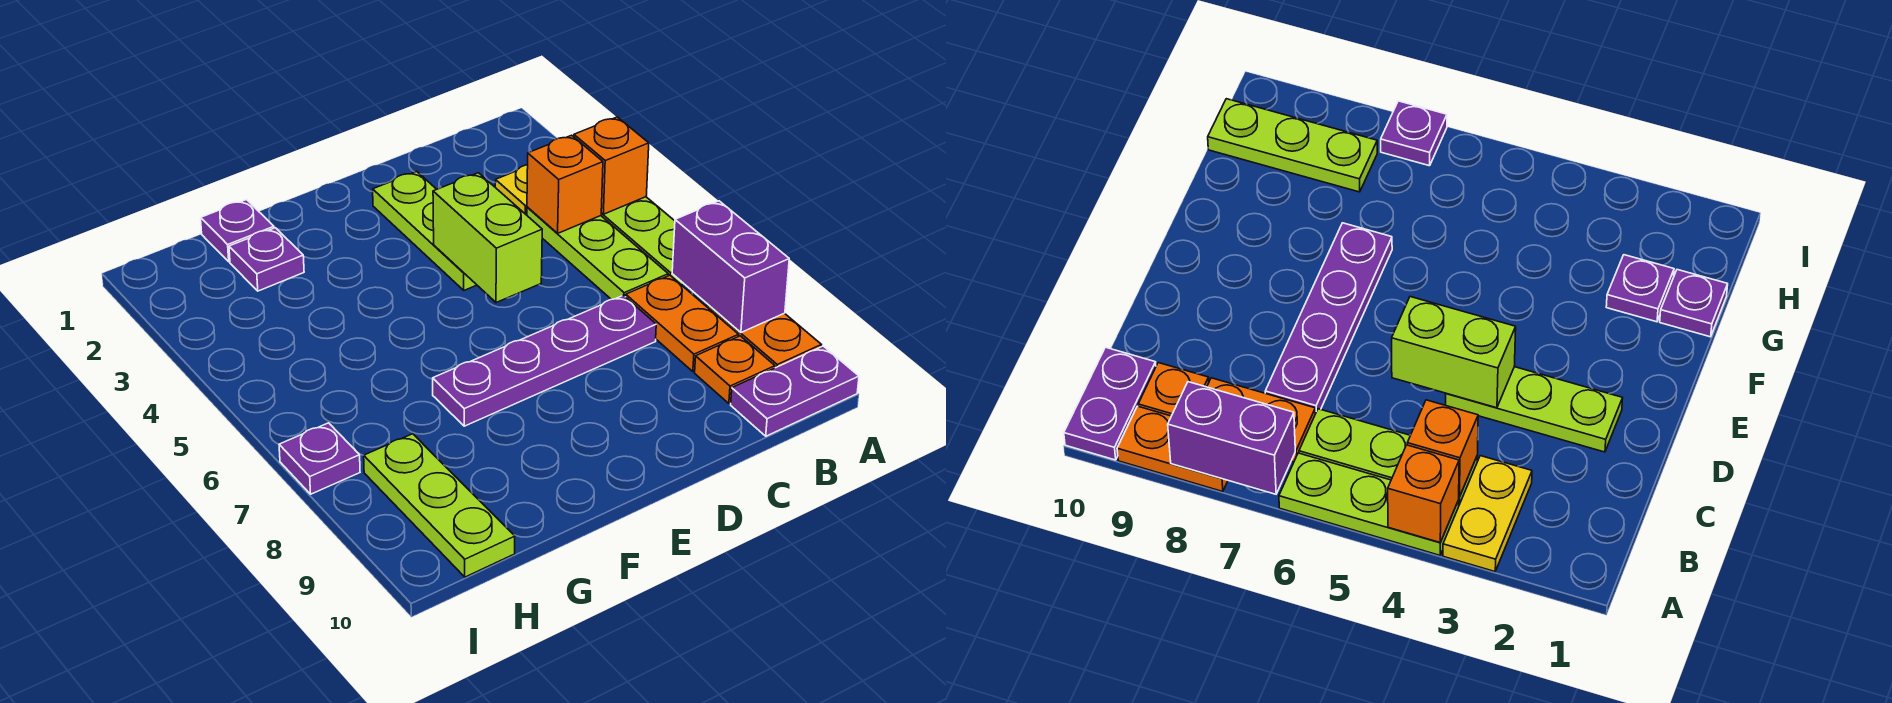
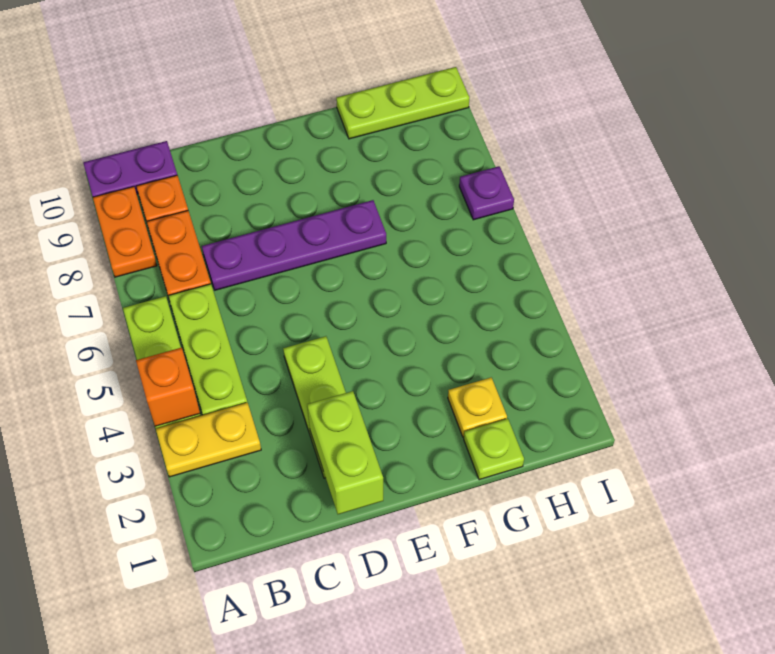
purple brick A7:A8 level 2 -> none
orange brick B4 level 2 -> none
lime brick D4:D5 level 2 -> lime brick D1:D2 level 2
purple plate G1 level 1 -> lime plate G1 level 1
purple plate G2 level 1 -> yellow plate G2 level 1
lime plate H8:H10 level 1 -> lime plate G10:I10 level 1

